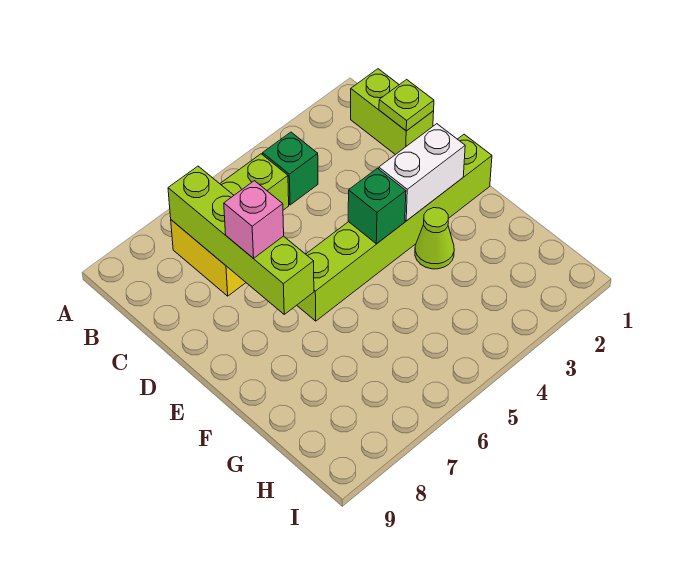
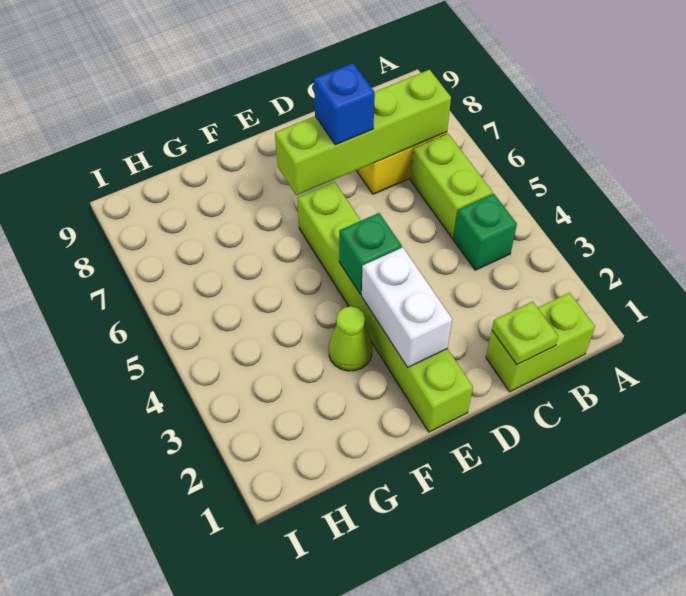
pink brick D7 level 3 -> blue brick D7 level 3

